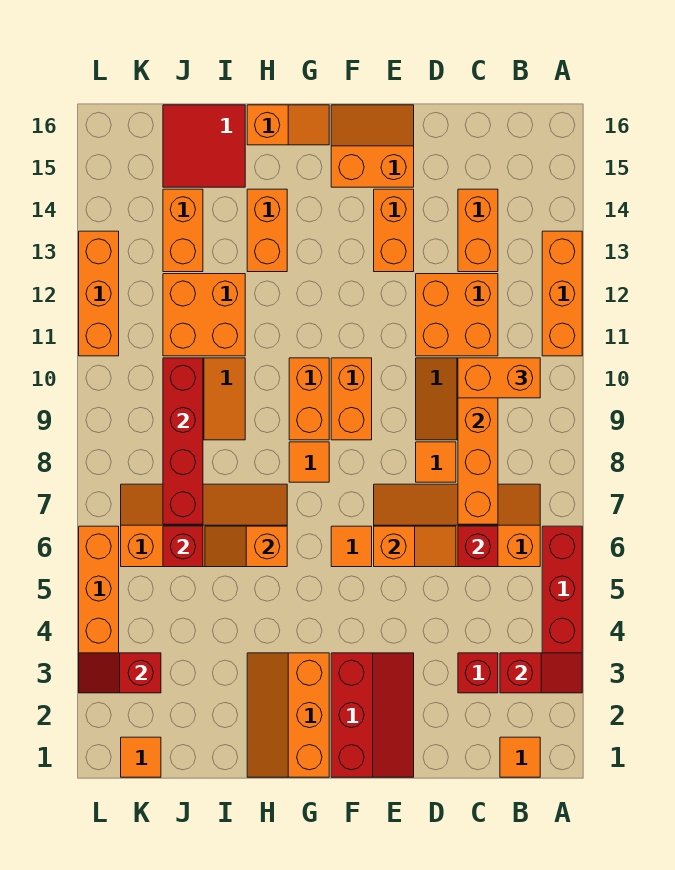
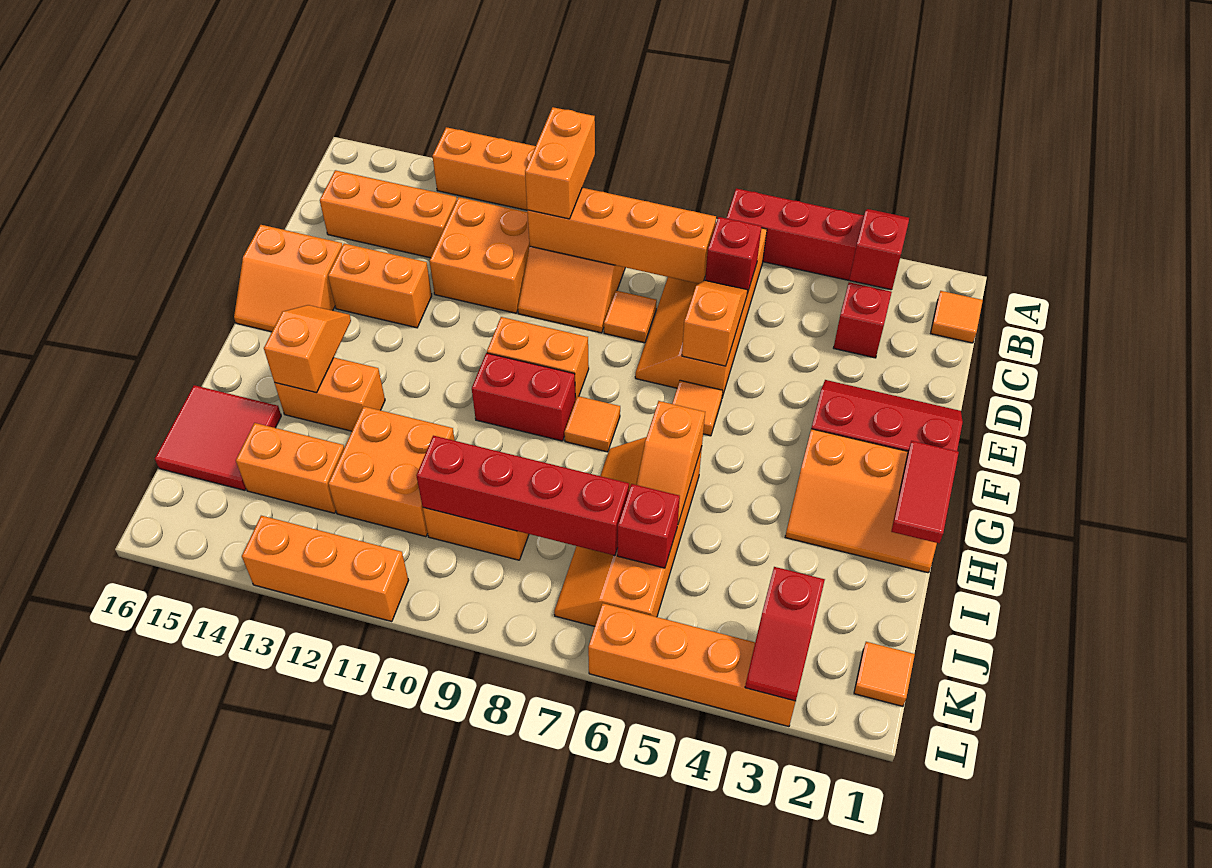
orange brick C13:C14 level 1 -> orange brick C13:C15 level 1
orange slope E15:F16 level 1 top 15 -> orange slope E15:F16 level 1 top E
none -> red tile G1:H1 level 2
orange brick G9:G10 level 1 -> red brick G9:G10 level 1
orange slope G16:H16 level 1 top H -> orange slope G14:H14 level 2 top H

